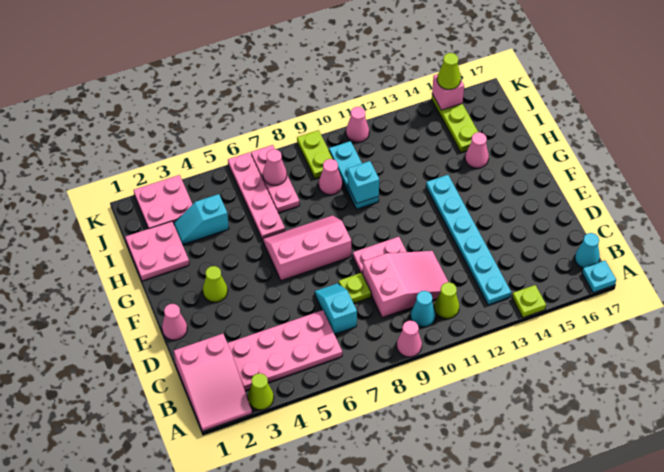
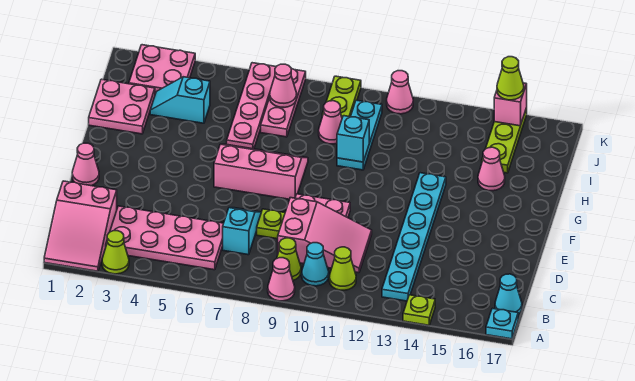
lime cone F3 level 1 -> lime cone B9 level 1

